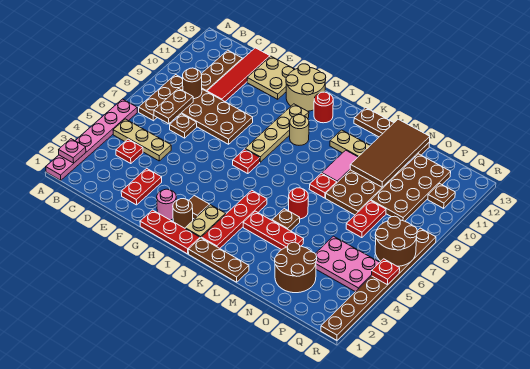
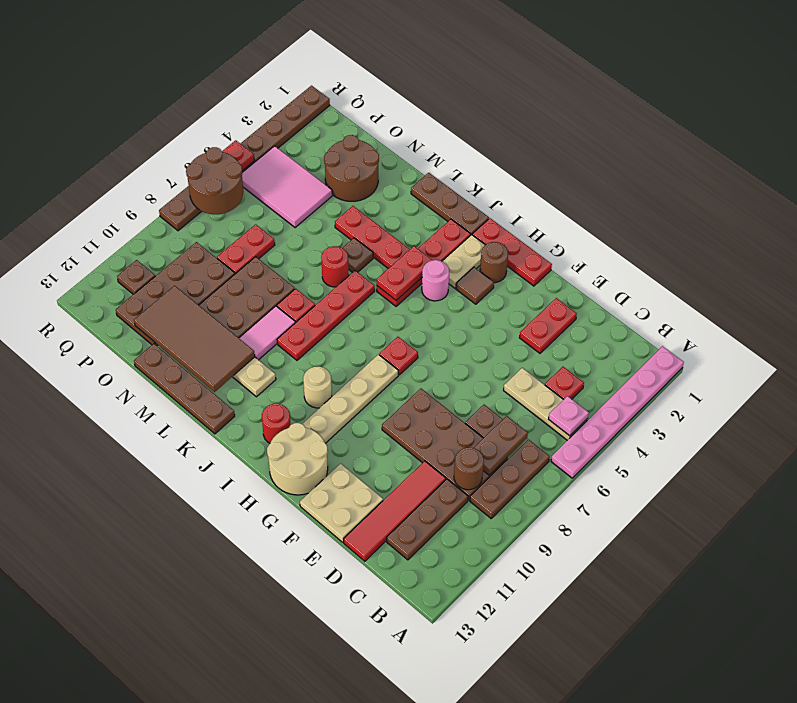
pink plate A2 level 2 -> pink plate B5 level 2
pink round brick G2 level 1 -> pink round brick I4 level 1
none -> red plate J4:J5 level 2
none -> red plate K6:K9 level 1
brown tile M10:N13 level 2 -> brown tile L11:O12 level 2
pink plate O4:Q5 level 1 -> pink tile O4:Q5 level 1

